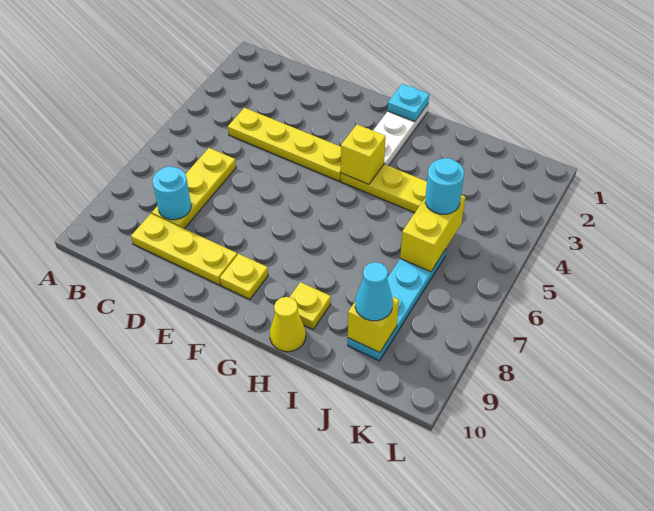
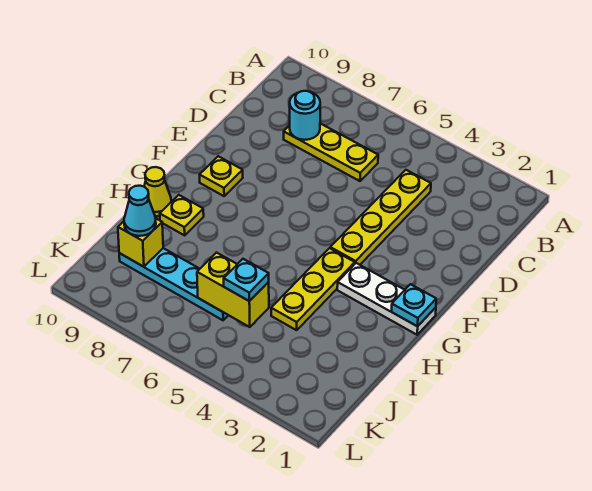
yellow plate C9:E9 level 1 -> none
yellow brick G4 level 2 -> none
cyan round brick J5 level 3 -> cyan plate J5 level 3

